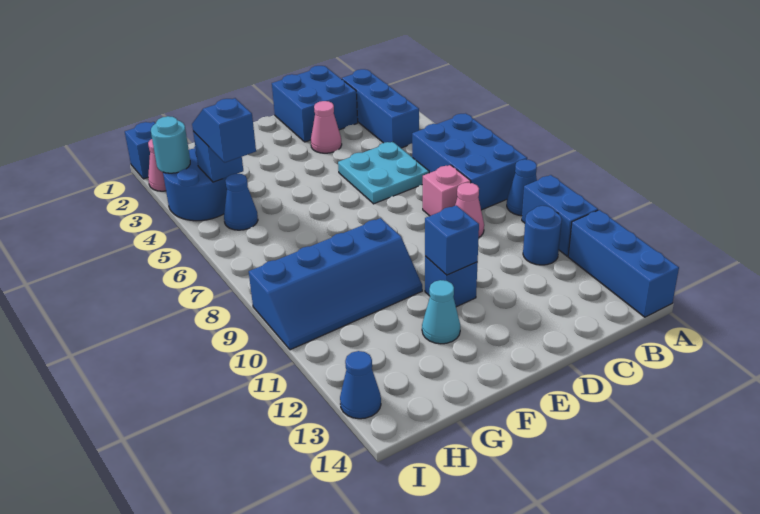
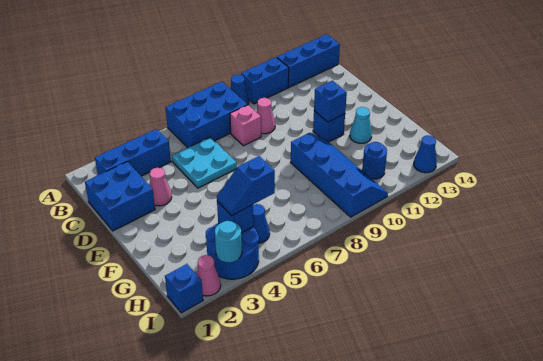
blue round brick B11 level 1 -> blue round brick H11 level 1

